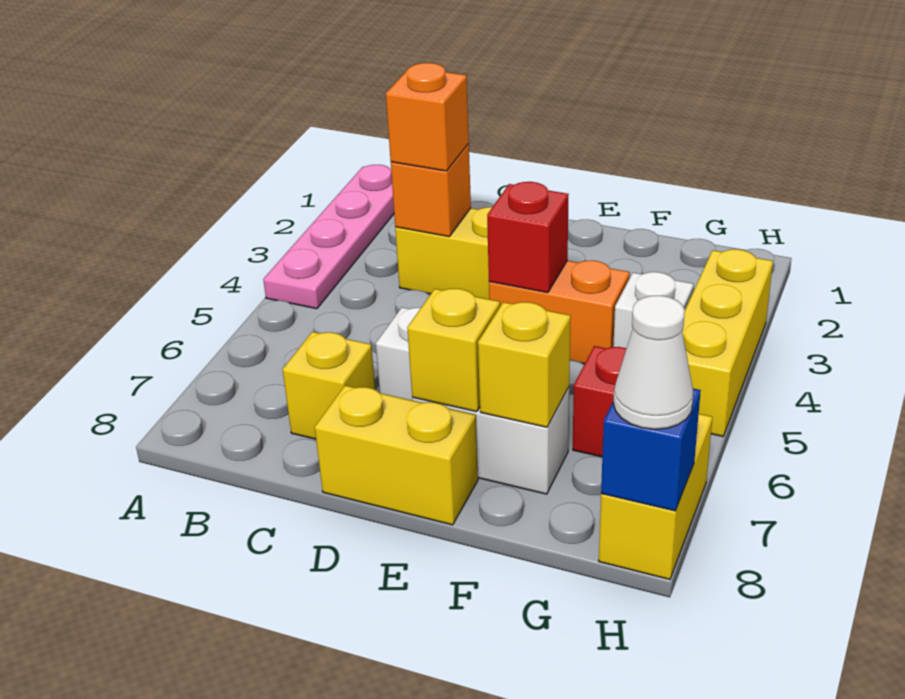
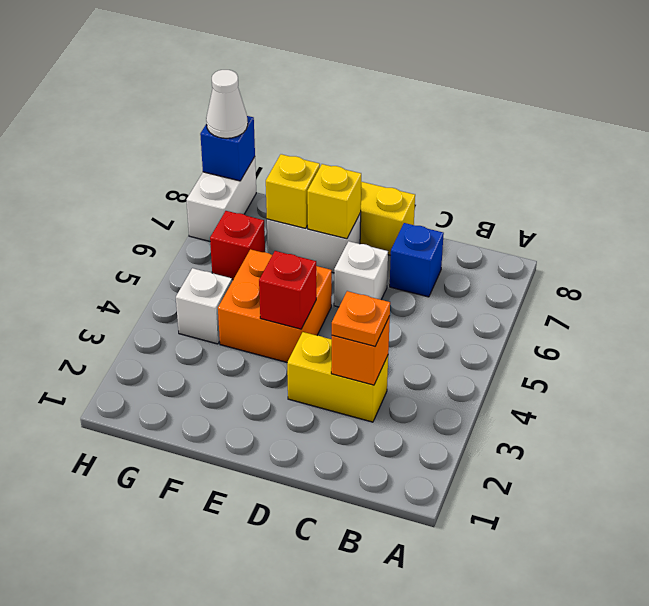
pink plate A1:A4 level 1 -> none
orange brick C3 level 3 -> orange plate C3 level 3
yellow brick C7 level 1 -> blue brick C7 level 1
orange brick E4:F4 level 1 -> orange brick E4:F5 level 1
yellow brick H3:H5 level 1 -> none
yellow brick H7:H8 level 1 -> white brick H7:H8 level 1

